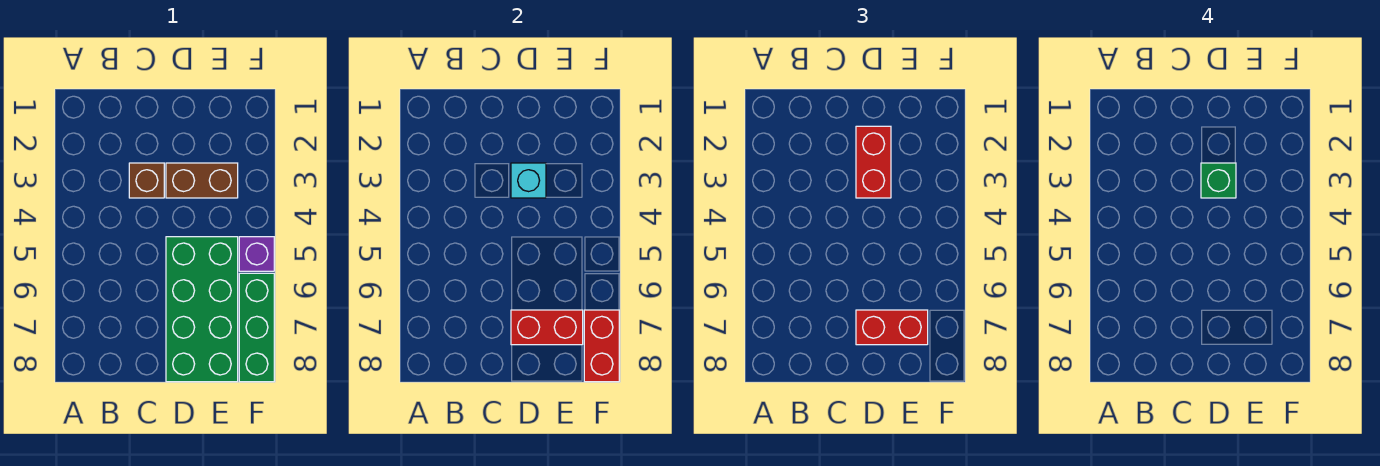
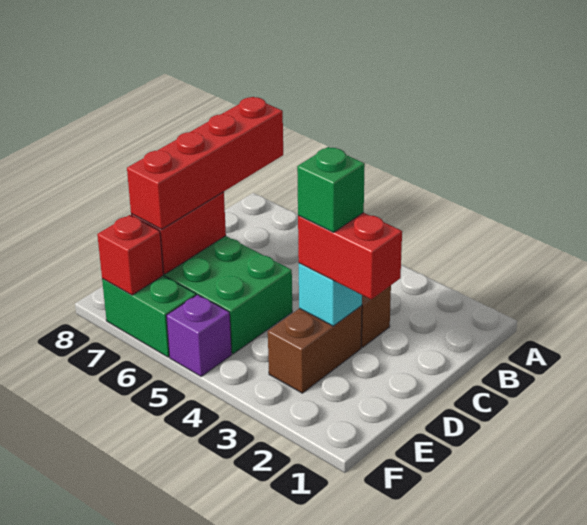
red brick D7:E7 level 3 -> red brick B7:E7 level 3
green brick F6:F8 level 1 -> green brick F6:F7 level 1
red brick F7:F8 level 2 -> red brick F7 level 2

